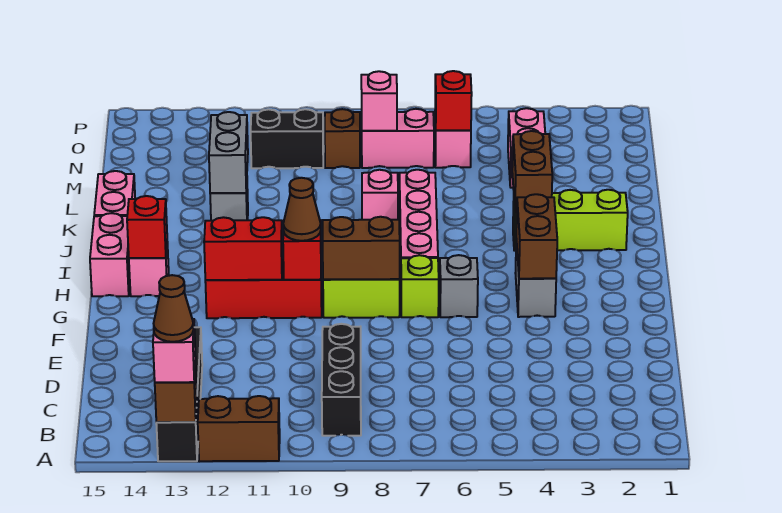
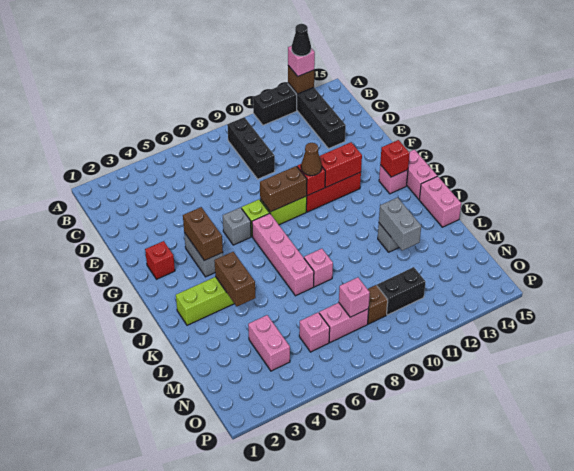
brown brick A11:A12 level 1 -> black brick A11:A12 level 1
brown cone A13 level 4 -> black cone A13 level 4
red brick N6 level 2 -> red brick G2 level 1

